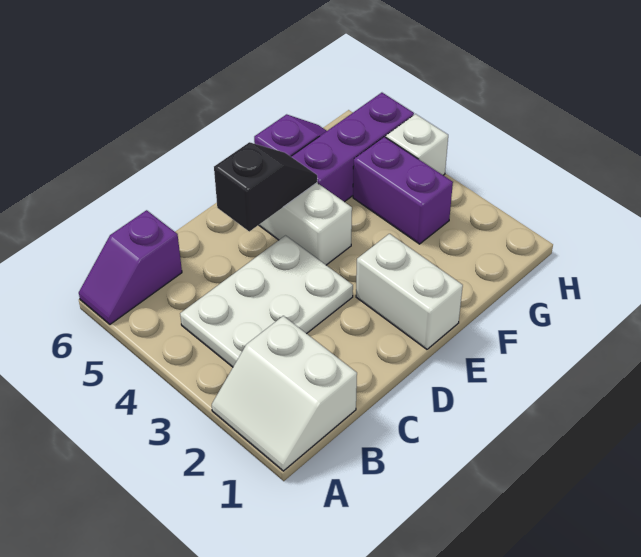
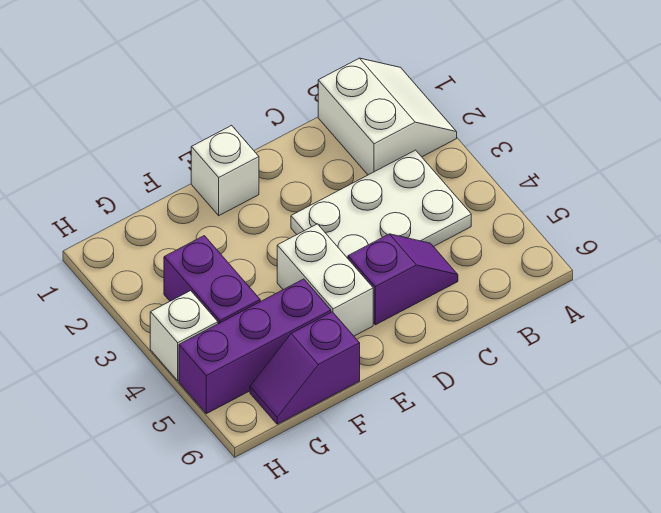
purple slope A6:B6 level 1 top B -> purple slope C5:D5 level 1 top D
black slope D5:E5 level 2 top D -> none
white brick E1:E2 level 1 -> white brick E1 level 1

